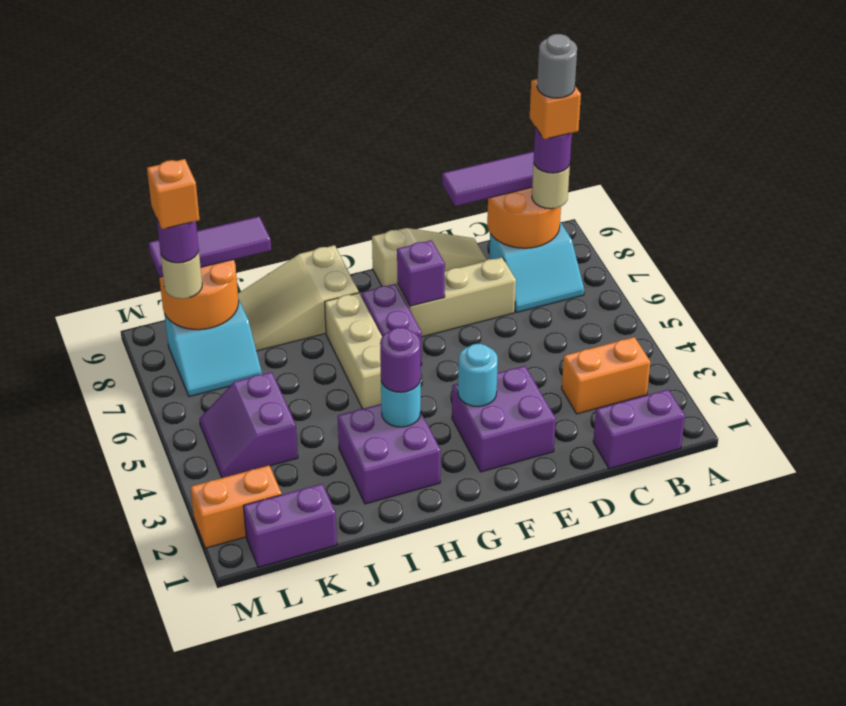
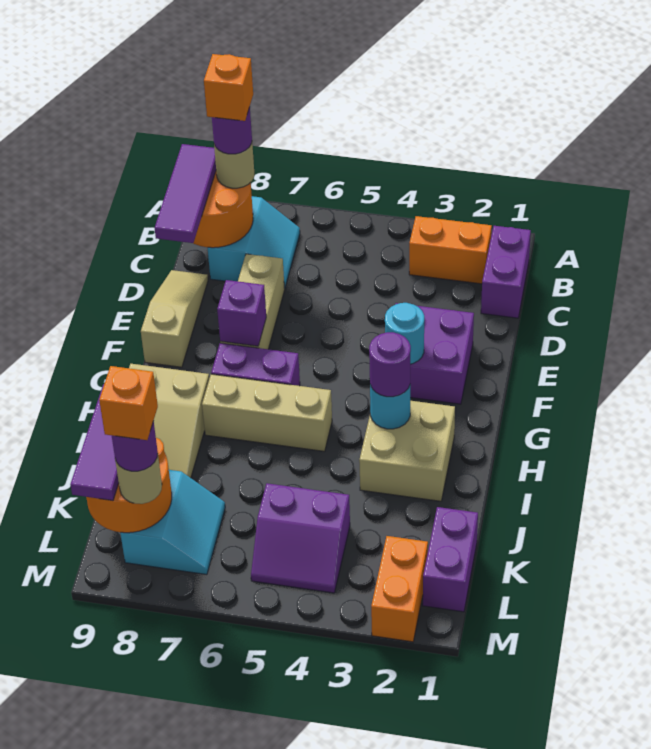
orange brick B3:C3 level 1 -> orange brick B2:B3 level 1
grey round brick B8 level 6 -> none
purple brick H2:I3 level 1 -> tan brick H2:I3 level 1

